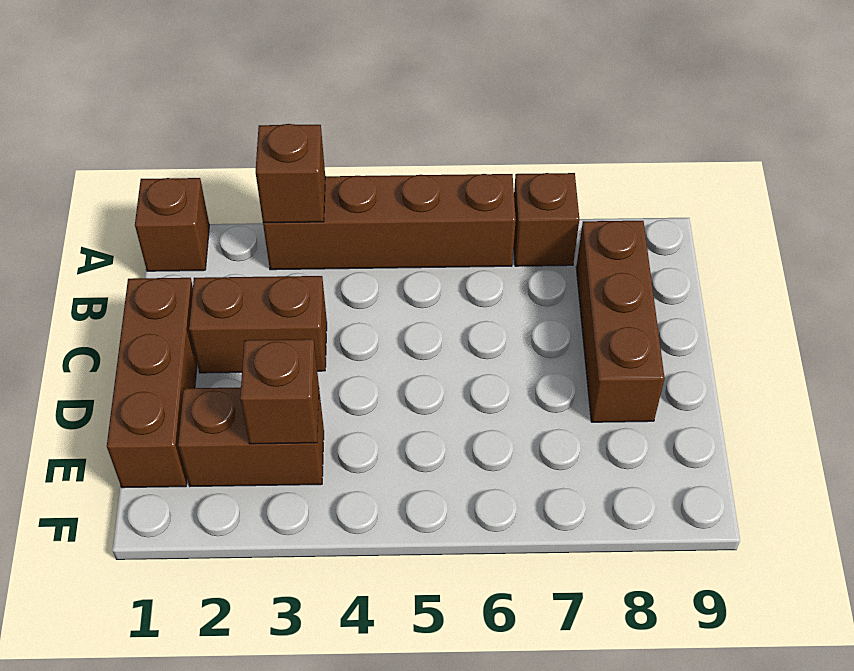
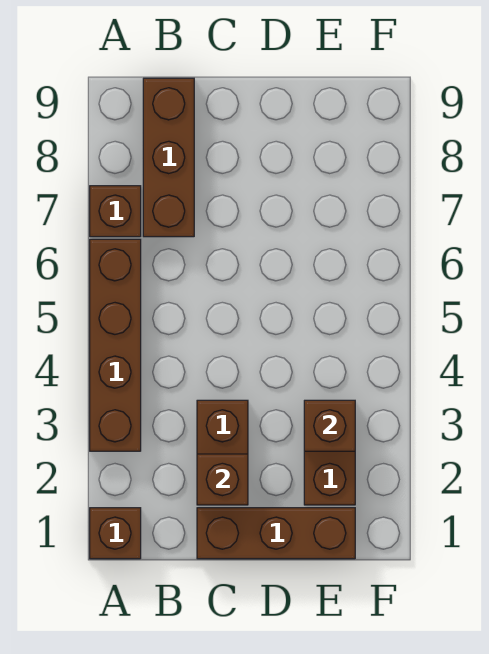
brown brick A3 level 2 -> brown brick C2 level 2
brown brick B8:D8 level 1 -> brown brick B7:B9 level 1

